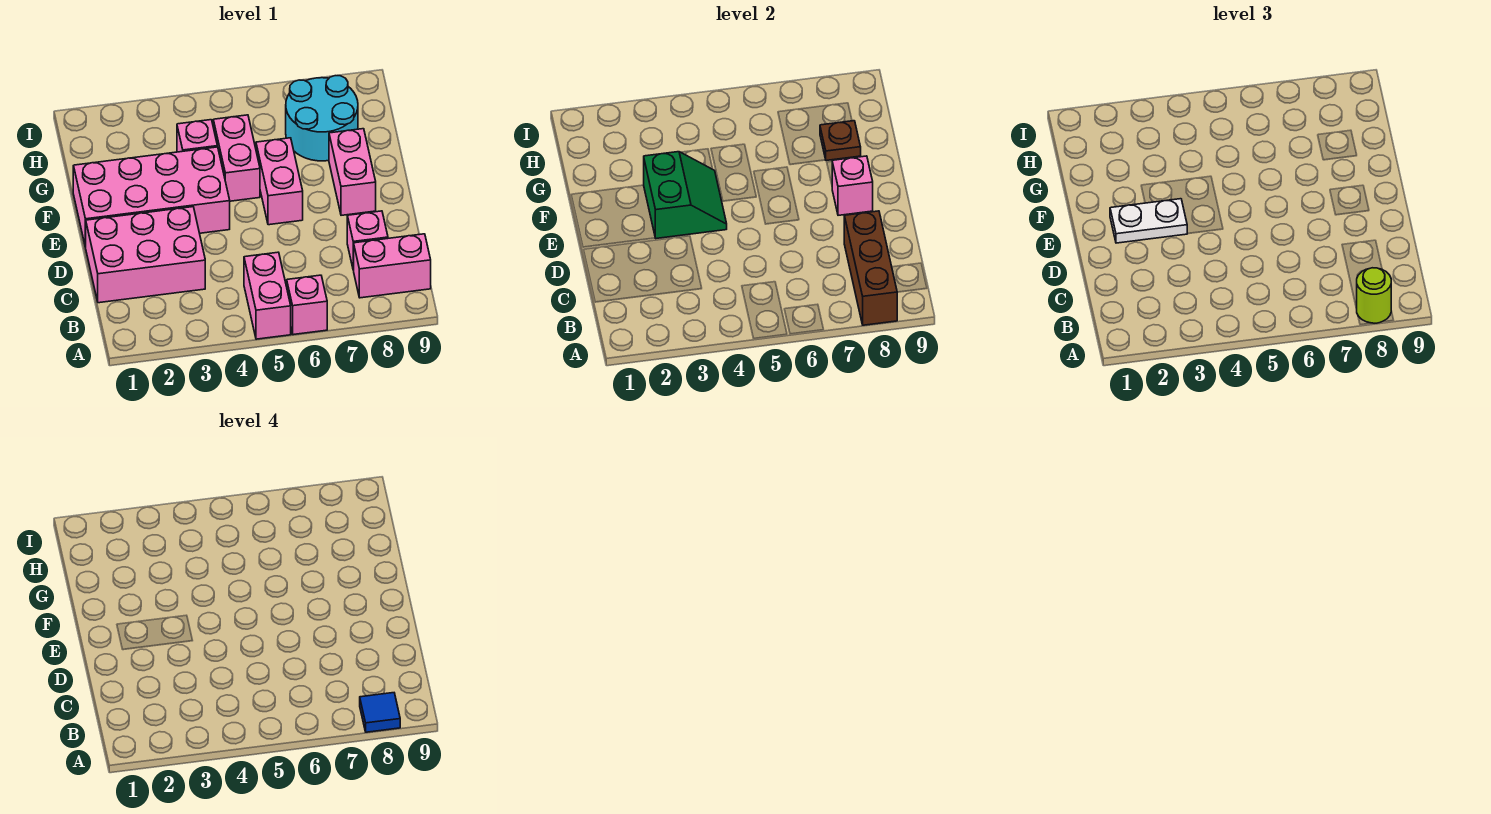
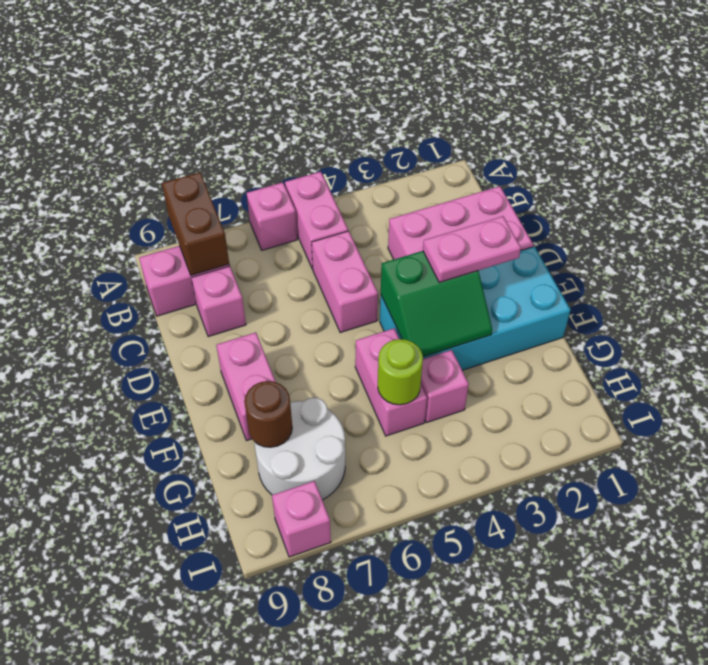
brown brick A8:C8 level 2 -> brown brick A8:B8 level 2
lime round brick A8 level 3 -> lime round brick G5 level 2
blue tile A8 level 4 -> none
pink brick E1:F4 level 1 -> cyan brick E1:F4 level 1
white plate E2:E3 level 3 -> pink plate E2:E3 level 3
green slope E3:F4 level 2 top 3 -> green slope E3:F4 level 2 top E
pink brick E6:F6 level 1 -> pink brick C5:D5 level 1
pink brick E8 level 2 -> pink brick I8 level 1
cyan round brick G7:H8 level 1 -> white round brick G7:H8 level 1
brown plate G8 level 2 -> brown round brick G8 level 2

